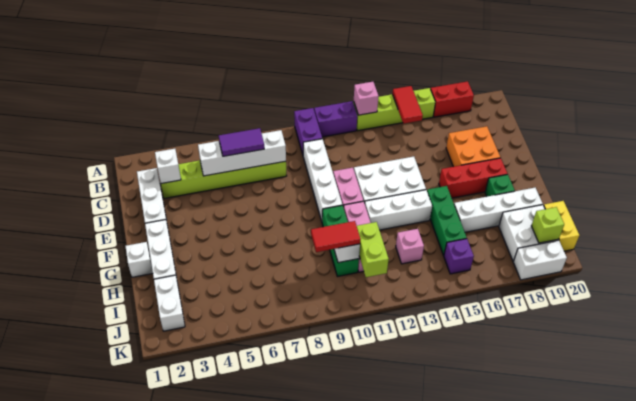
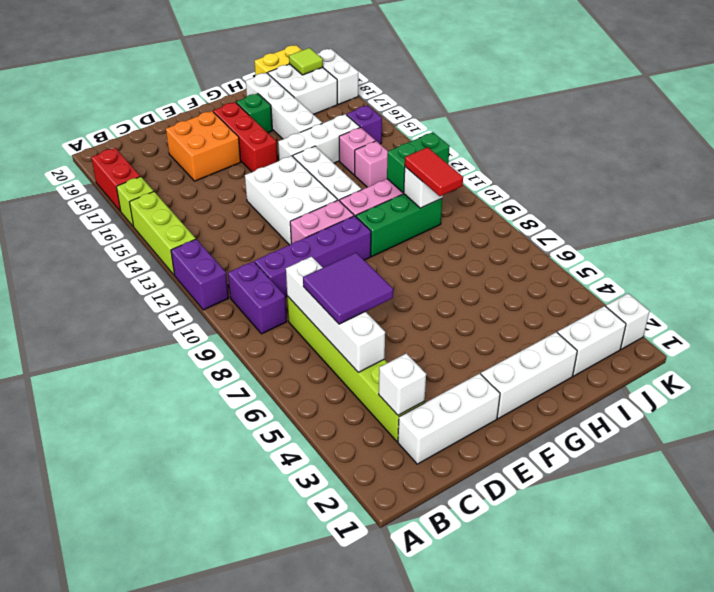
purple brick A10:B10 level 1 -> purple brick B9:B10 level 1
pink brick A13 level 2 -> pink brick I14 level 1
red tile A15:B15 level 2 -> none
purple tile C6:C7 level 3 -> purple tile C6:D7 level 3
white brick C10:F10 level 1 -> purple brick C10:F10 level 1
white brick G1 level 1 -> white brick K2 level 1
green brick G15:I15 level 1 -> white brick G15:I15 level 1
lime brick I11:J11 level 2 -> green brick I11:J11 level 2
lime brick J19 level 2 -> lime tile J19 level 2

